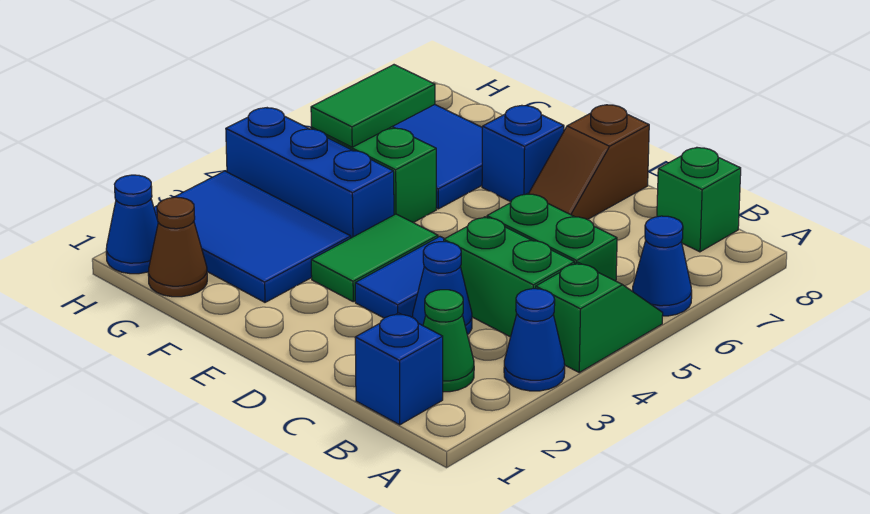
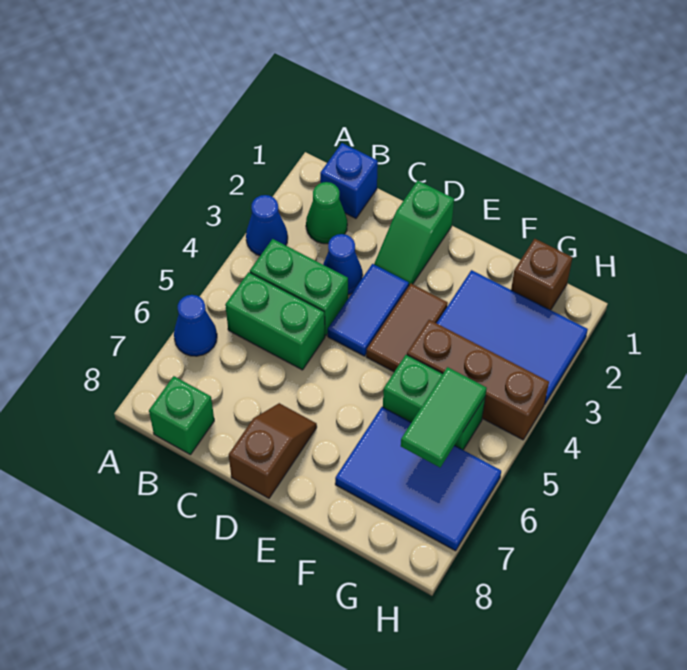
green slope A4:A5 level 1 top 4 -> green slope D1:D2 level 1 top 1
green tile E3:E4 level 1 -> brown tile E3:E4 level 1
blue brick E7 level 1 -> none
blue brick F4:H4 level 1 -> brown brick F4:H4 level 1
brown cone G1 level 1 -> brown brick G1 level 1
blue cone H1 level 1 -> none

